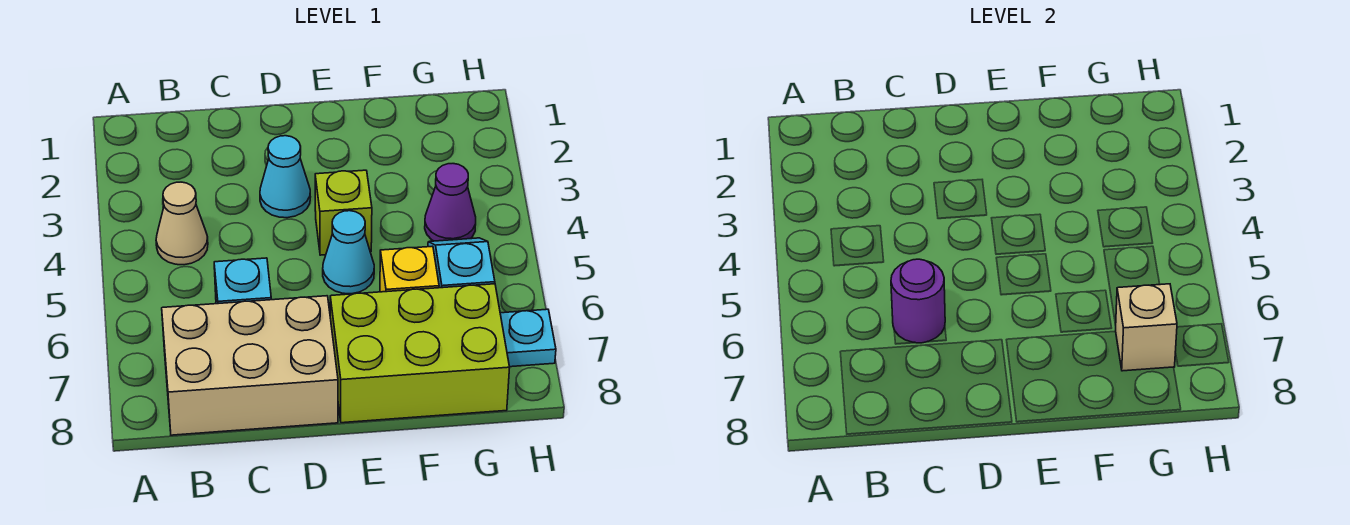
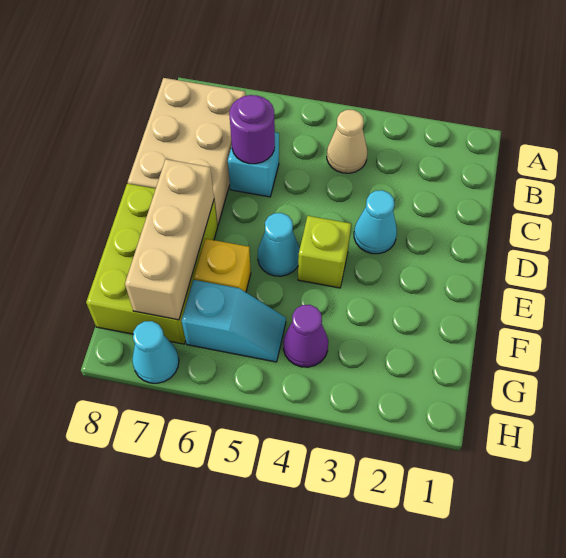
tan brick G7 level 2 -> tan brick E7:G7 level 2
cyan plate H7 level 1 -> cyan cone H7 level 1

